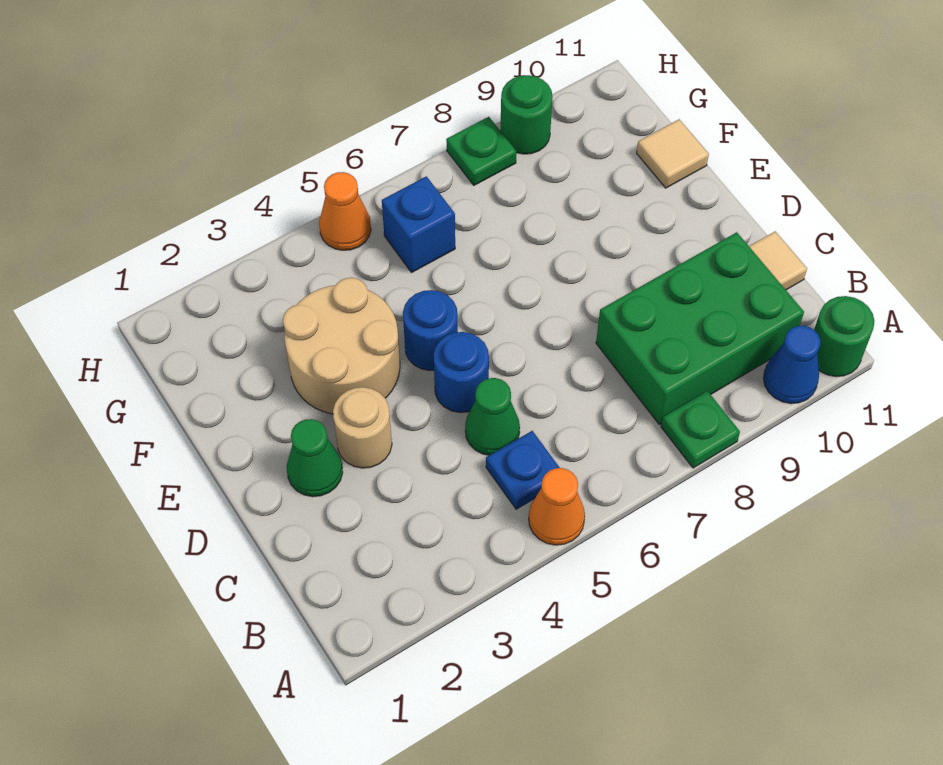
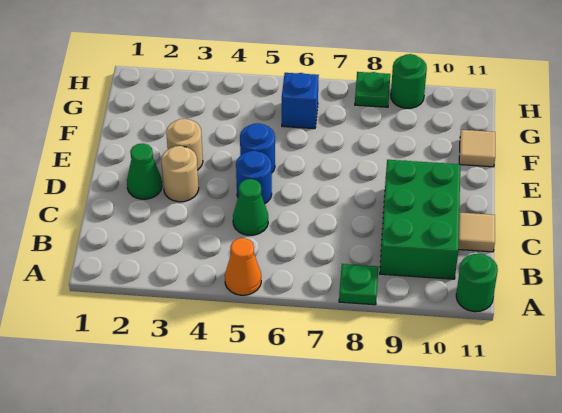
blue cone A10 level 1 -> none
blue plate B5 level 1 -> none
green brick B8:C10 level 1 -> green brick B9:D10 level 1
tan round brick E3:F4 level 1 -> tan round brick E3 level 1
orange cone H5 level 1 -> none

